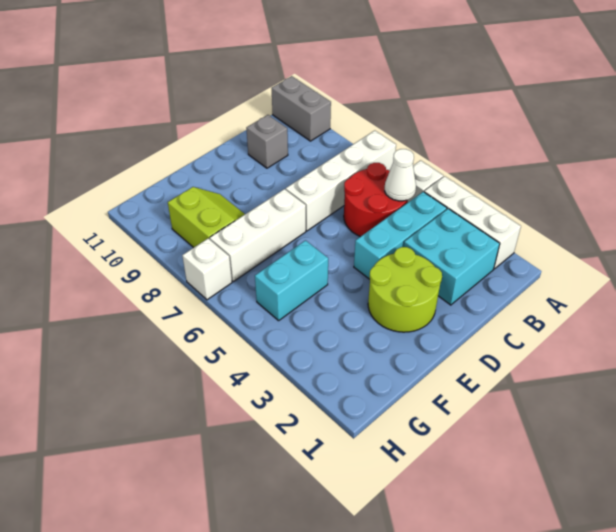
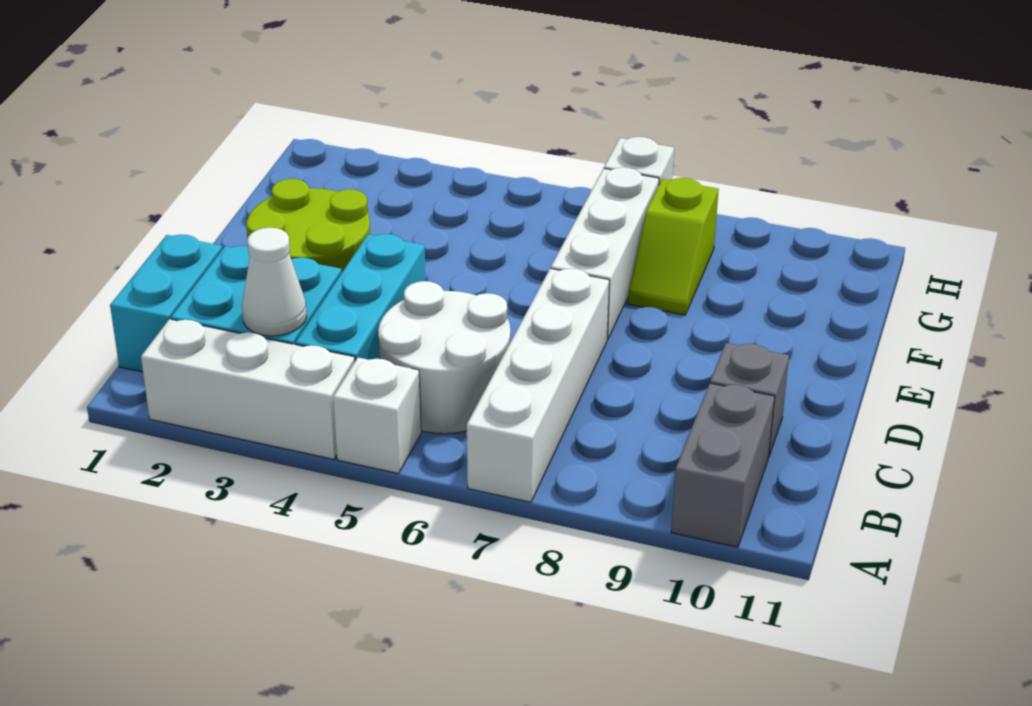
grey brick A10:A11 level 1 -> grey brick A10:B10 level 1
red round brick B5:C6 level 1 -> white round brick B5:C6 level 1
white cone B5 level 2 -> white cone B3 level 2
cyan brick F5:G5 level 1 -> cyan brick B1:C1 level 1
lime slope F8:G9 level 1 top G -> lime slope F8:G8 level 1 top G

